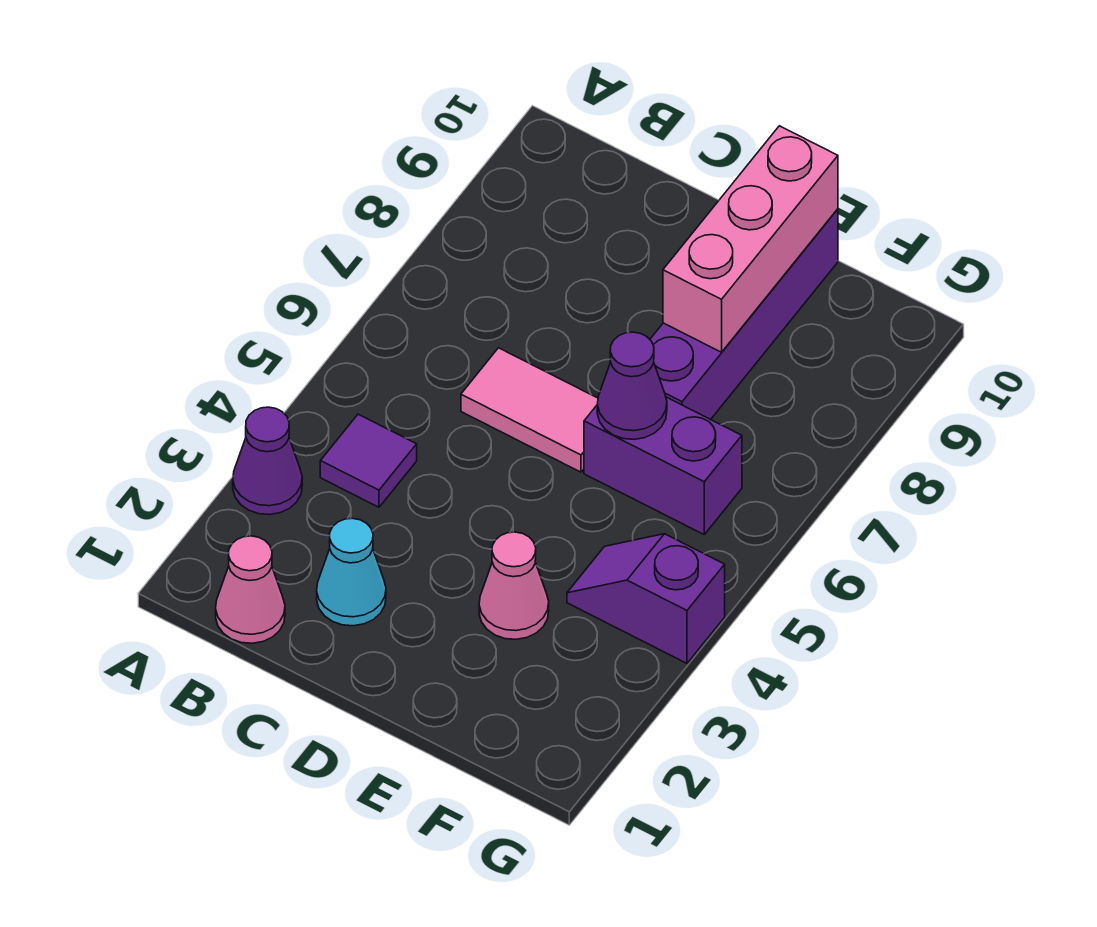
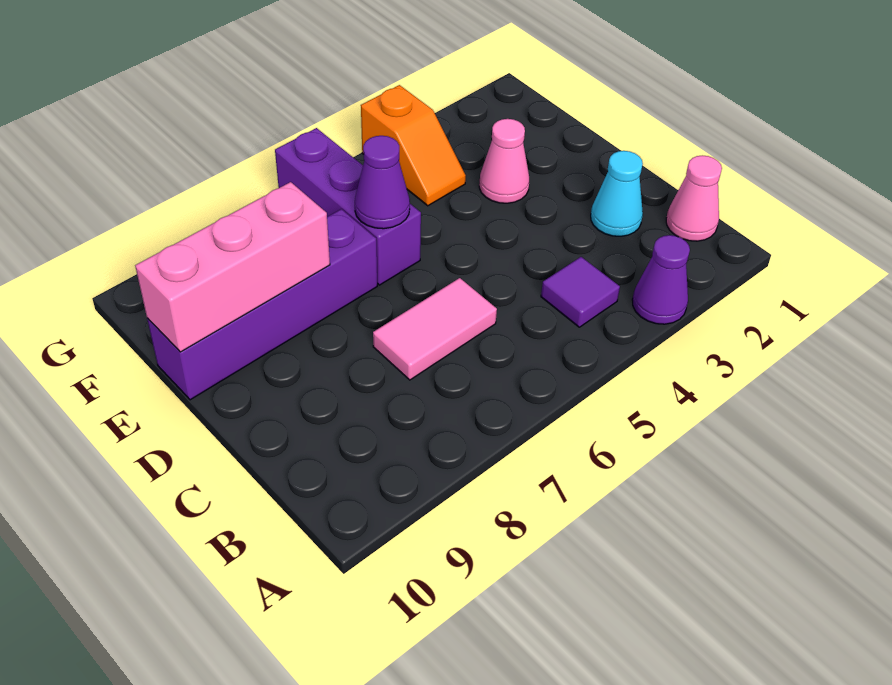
pink tile C6:D6 level 1 -> pink tile C6:C7 level 1
purple brick E6:F6 level 1 -> purple brick E6:G6 level 1
purple slope F4:G4 level 1 top G -> orange slope F4:G4 level 1 top G

